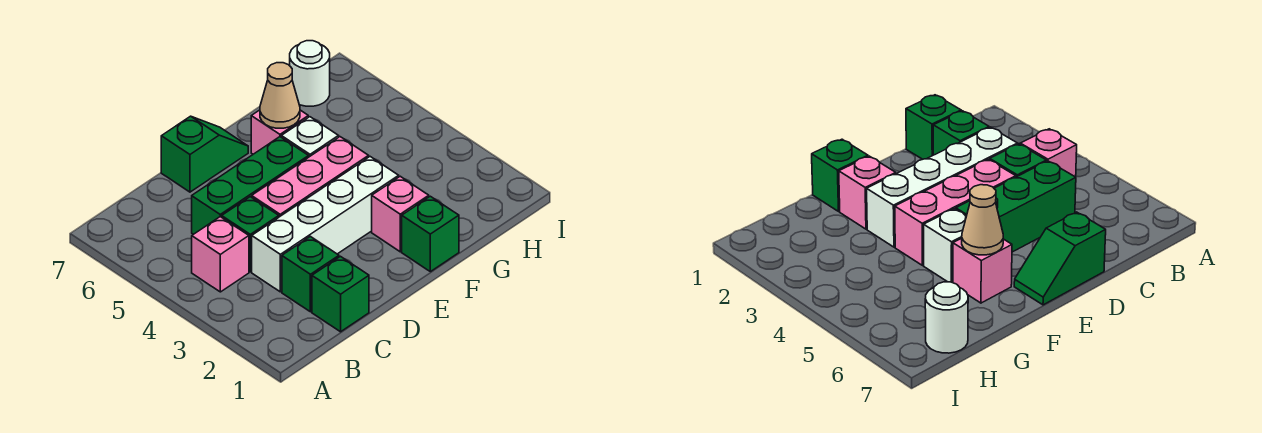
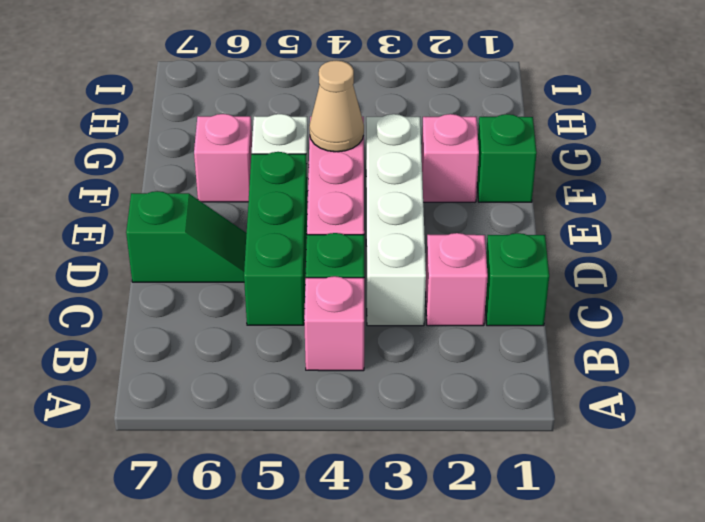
green brick C2 level 1 -> pink brick C2 level 1
green slope D7:E7 level 1 top D -> green slope D6:D7 level 1 top 7
tan cone F6 level 2 -> tan cone F4 level 2
white round brick H7 level 1 -> none

